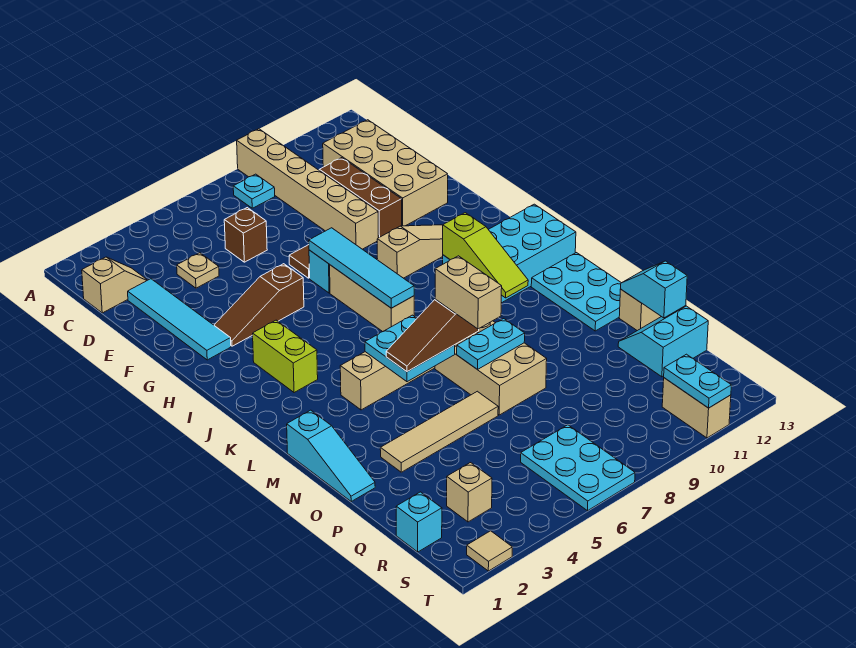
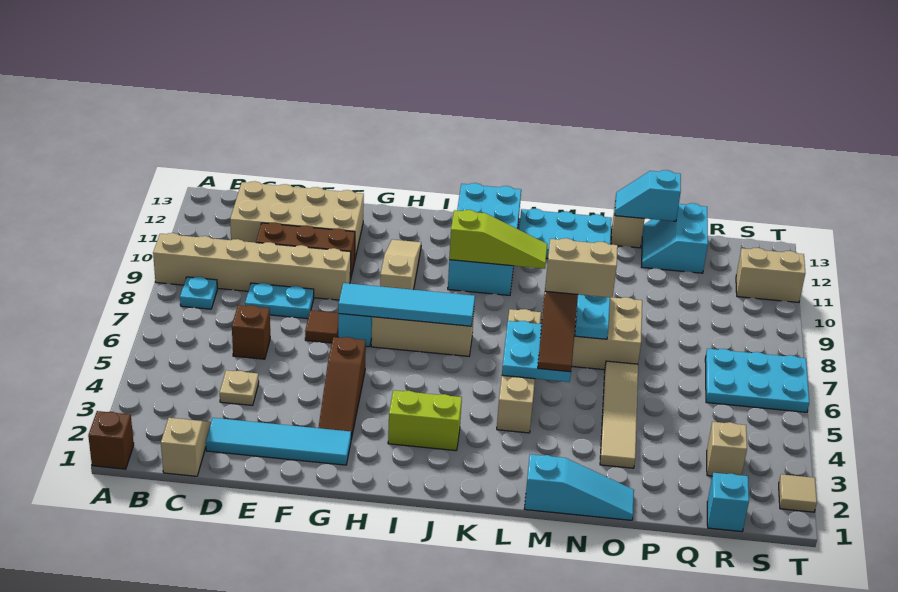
none -> brown brick A1 level 1
cyan plate S11:T11 level 2 -> cyan plate D8:E8 level 1

